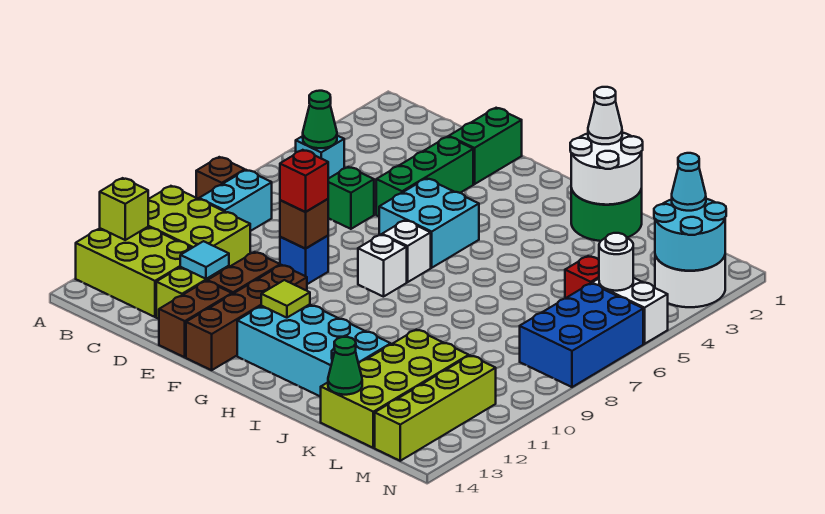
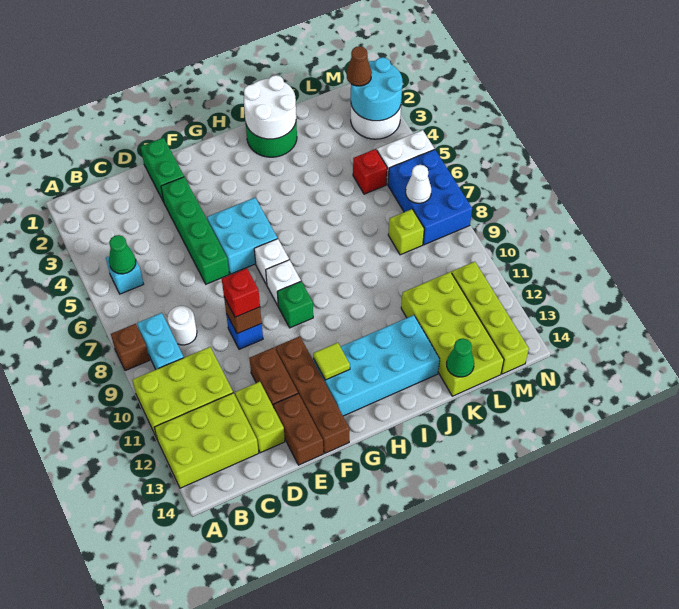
lime brick A12 level 2 -> lime brick L8 level 1
green brick D6 level 1 -> green brick G9 level 1
cyan tile D12 level 2 -> none
green brick E3:E5 level 1 -> green brick E3:E6 level 1
white cone I1 level 3 -> white cone M7 level 2
cyan cone M2 level 3 -> brown cone M2 level 3
white round brick M5 level 2 -> white round brick C8 level 1

